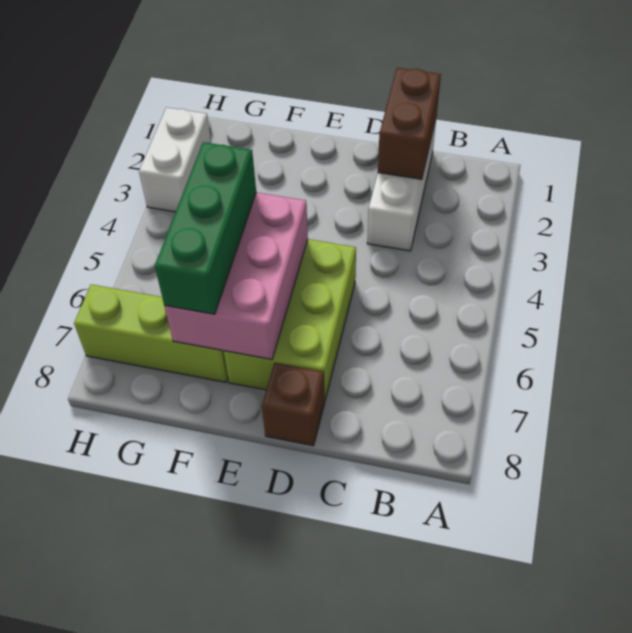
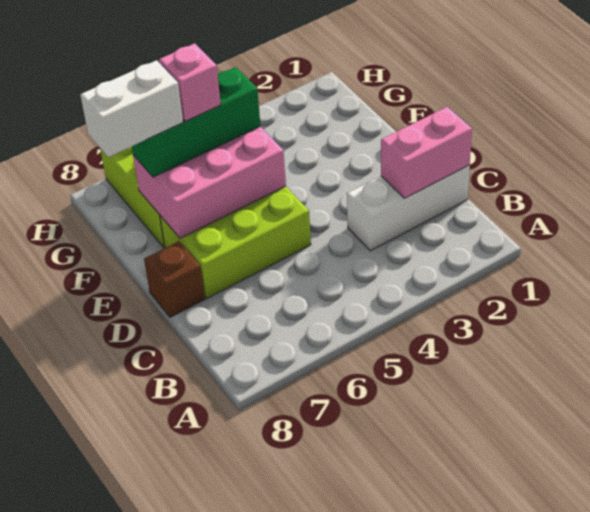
brown brick C1:C2 level 2 -> pink brick C1:C2 level 2
none -> pink brick F6 level 4
white brick H2:H3 level 1 -> white brick F7:F8 level 4

